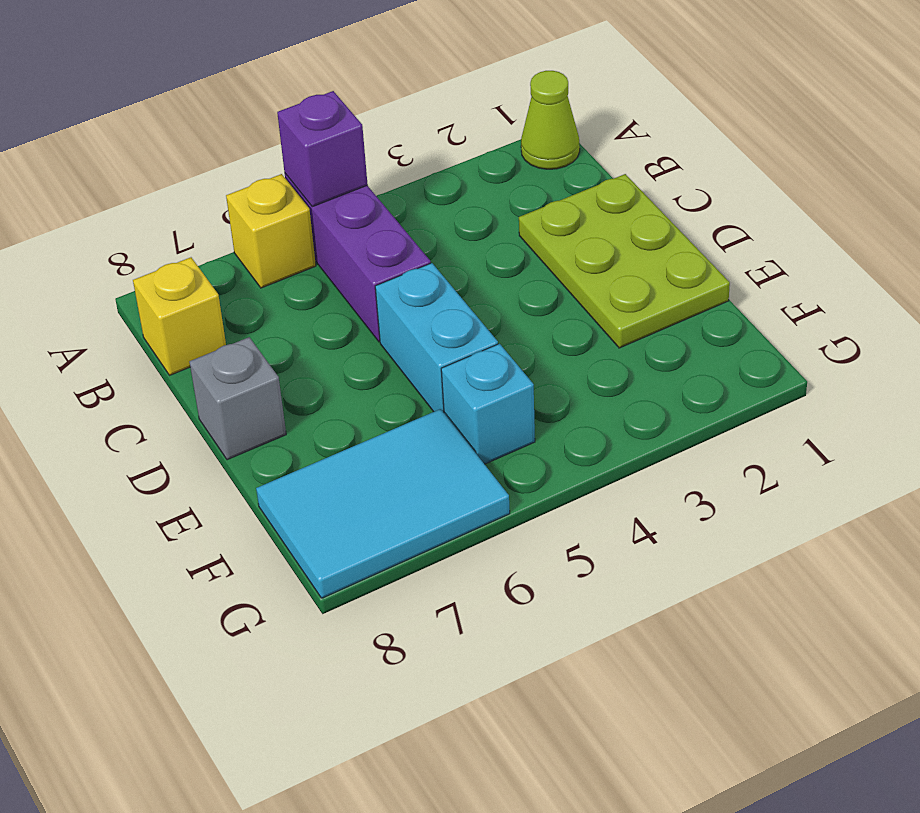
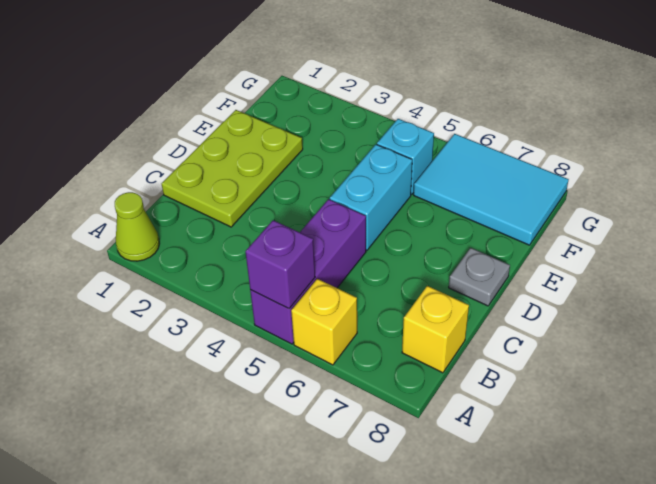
grey brick D8 level 1 -> grey plate D8 level 1

